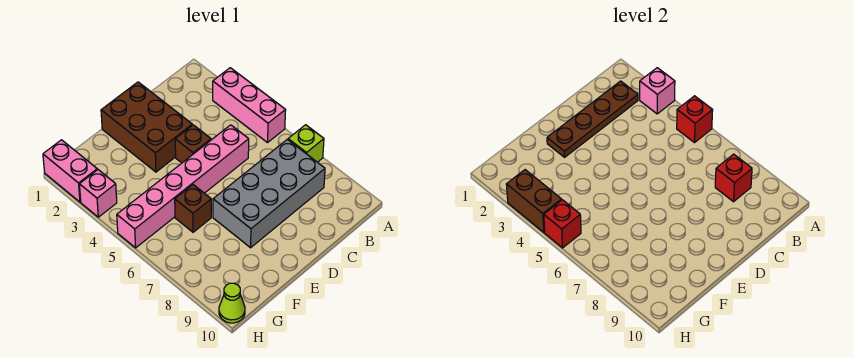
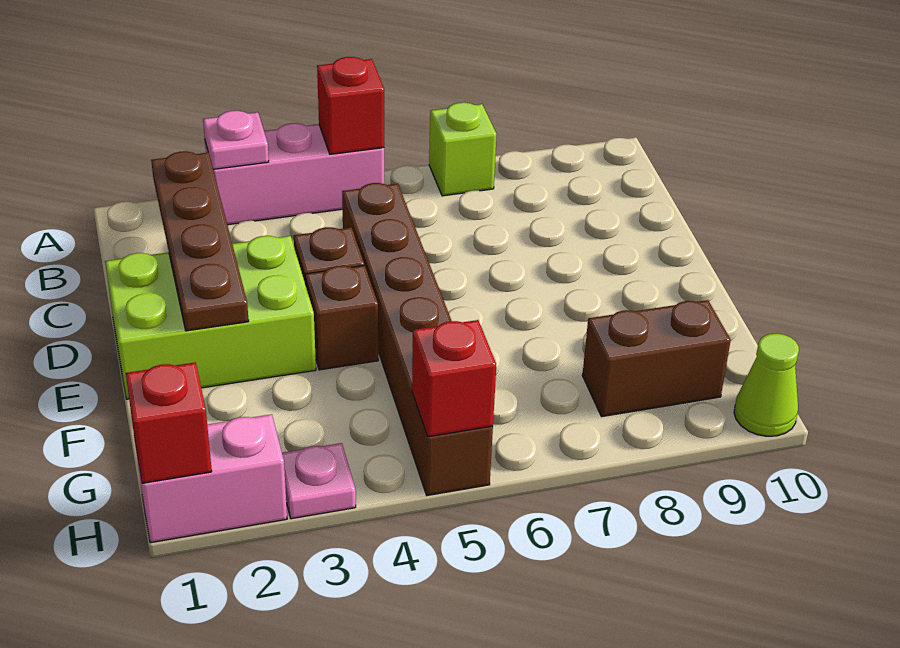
pink brick A3 level 2 -> pink plate A3 level 2
grey brick B7:E8 level 1 -> none
red brick B8 level 2 -> red brick H1 level 2
pink brick C5:H5 level 1 -> brown brick C5:H5 level 1
brown brick D1:E3 level 1 -> lime brick D1:E3 level 1
brown brick F6 level 1 -> brown brick E4 level 1
pink brick H3 level 1 -> pink plate H3 level 1
brown brick H3:H4 level 2 -> brown brick G8:G9 level 1

